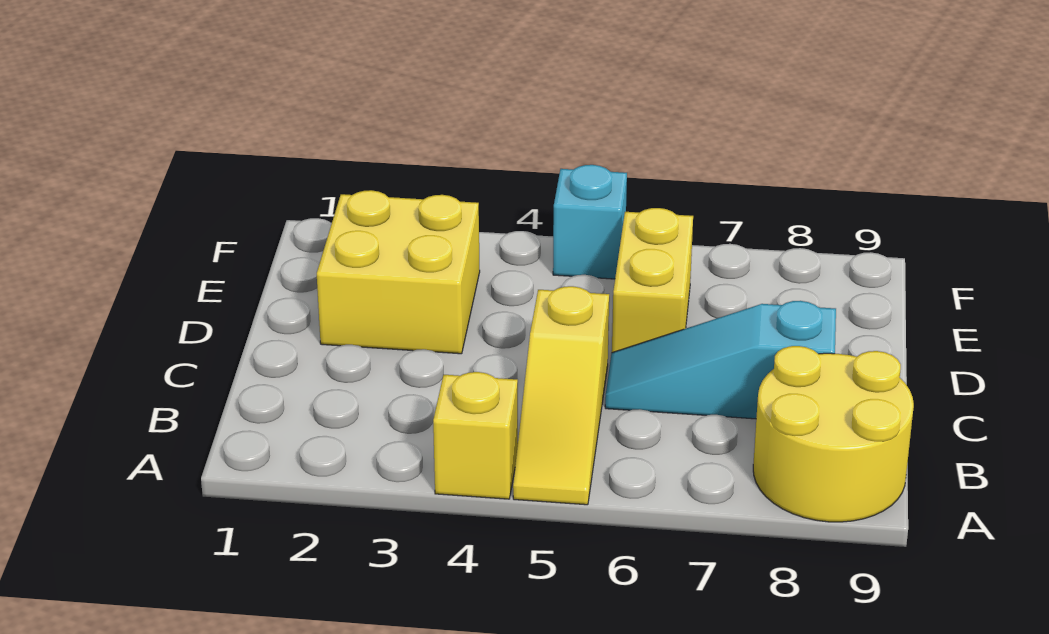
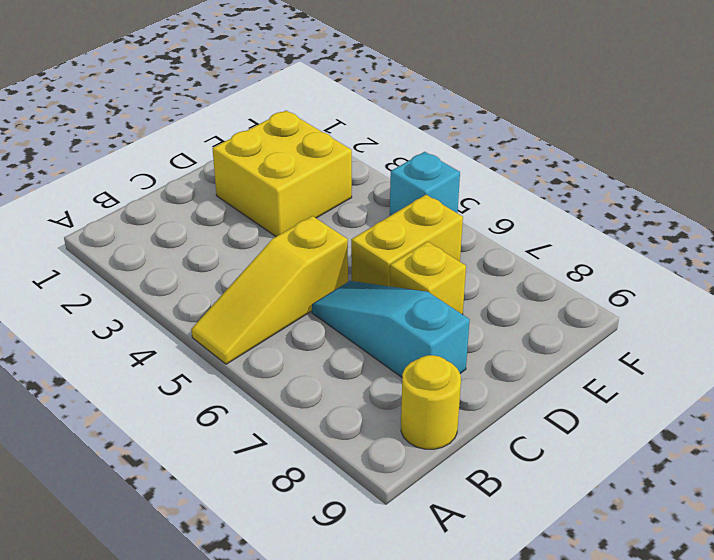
yellow brick A4 level 1 -> yellow brick D7 level 1
yellow round brick A8:B9 level 1 -> yellow round brick B9 level 1

